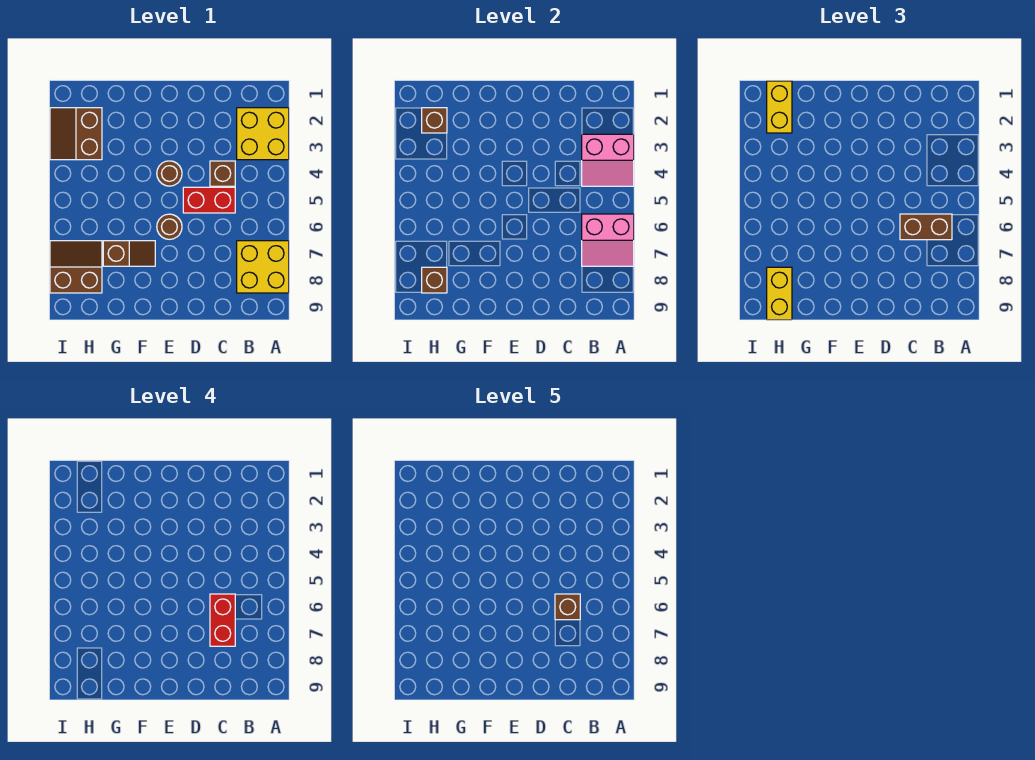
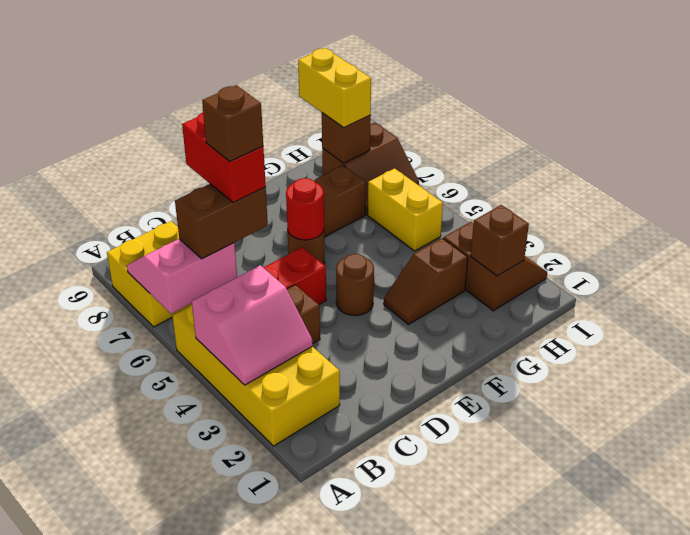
yellow brick A2:B3 level 1 -> yellow brick A2:B5 level 1
pink slope A3:B4 level 2 top 3 -> pink slope A3:B4 level 2 top 4
none -> red round brick E6 level 2
none -> brown slope F3:G3 level 1 top G
yellow brick H1:H2 level 3 -> yellow brick H5:H6 level 1

